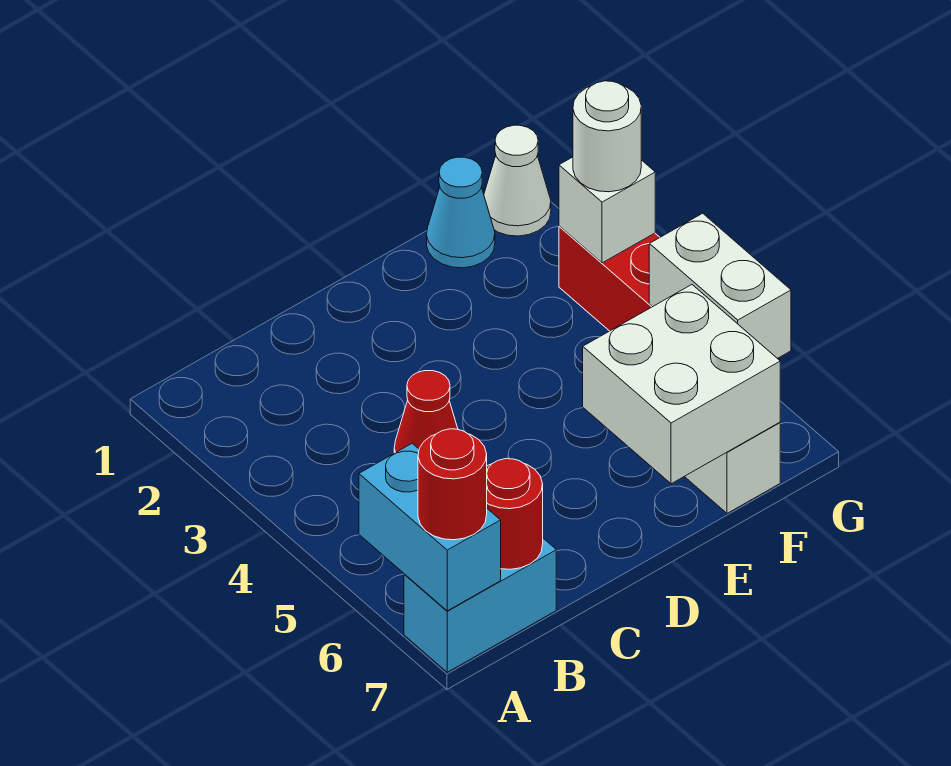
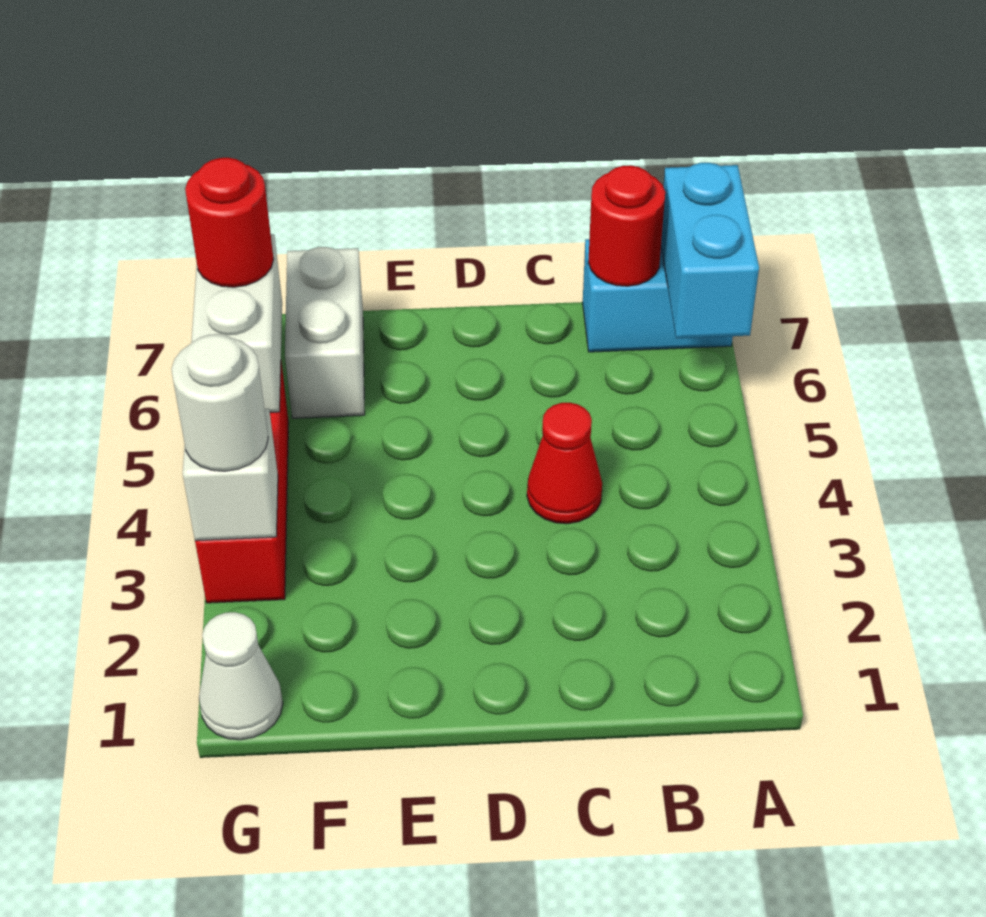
red round brick A7 level 3 -> red round brick G6 level 3
white brick E6:F7 level 2 -> none
cyan cone F1 level 1 -> none

